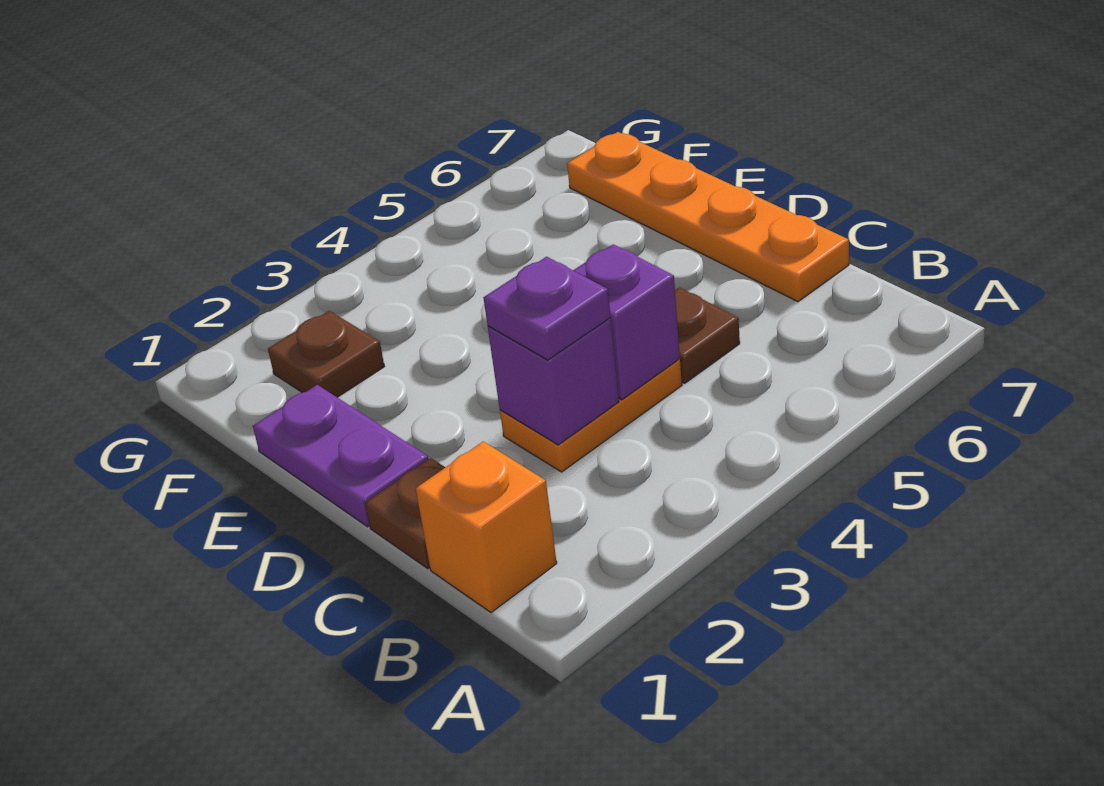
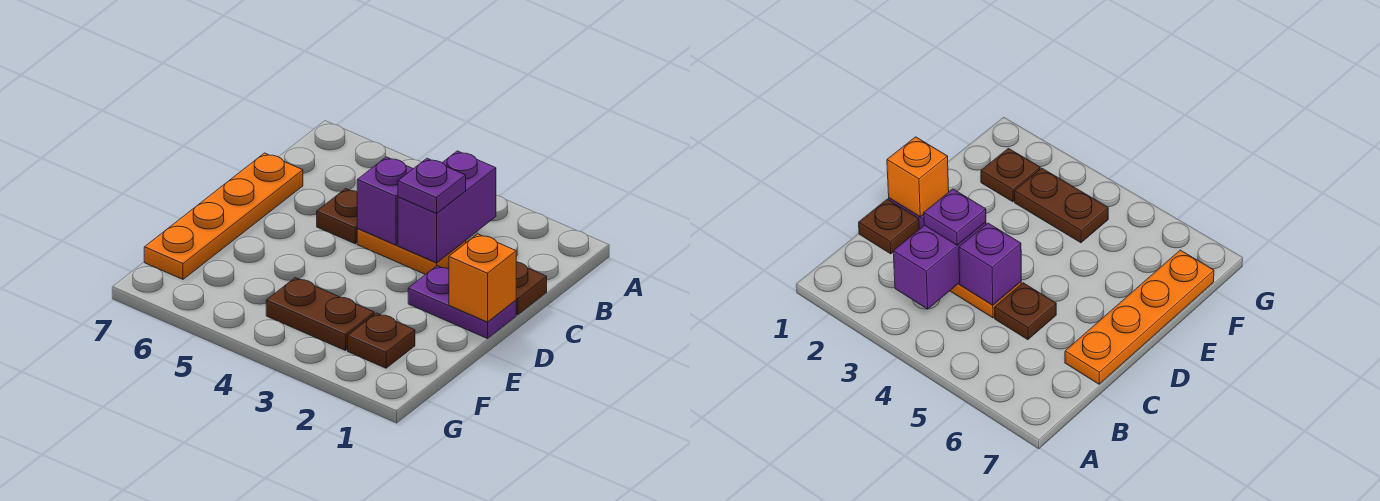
orange brick B1 level 1 -> orange brick D1 level 2
purple brick C3 level 2 -> purple brick B3:C3 level 2
purple plate D1:E1 level 1 -> purple plate D1:D2 level 1
none -> brown plate F3:F4 level 1

